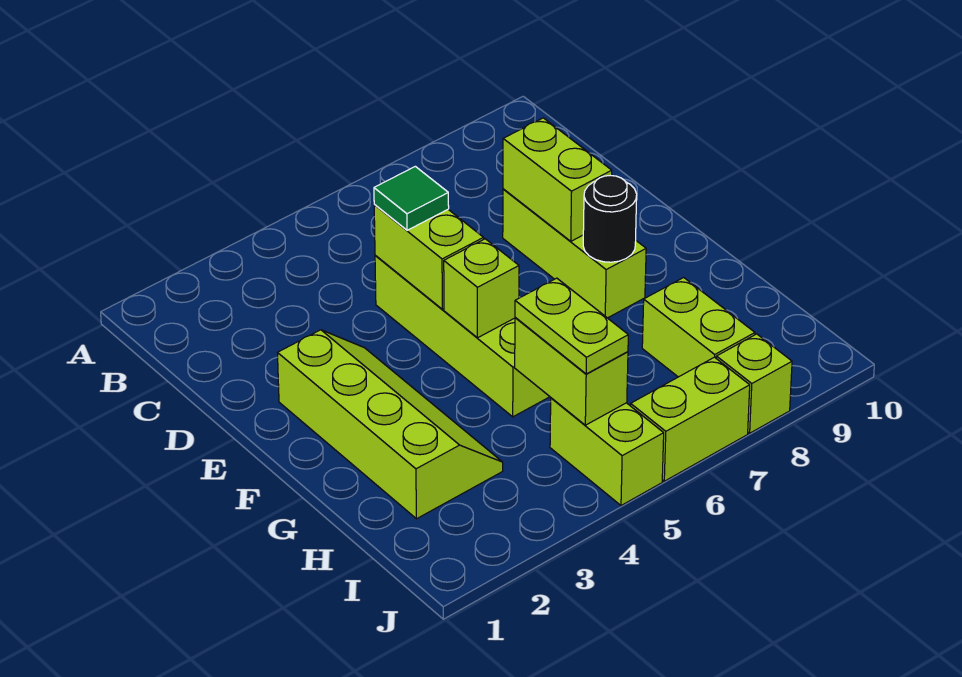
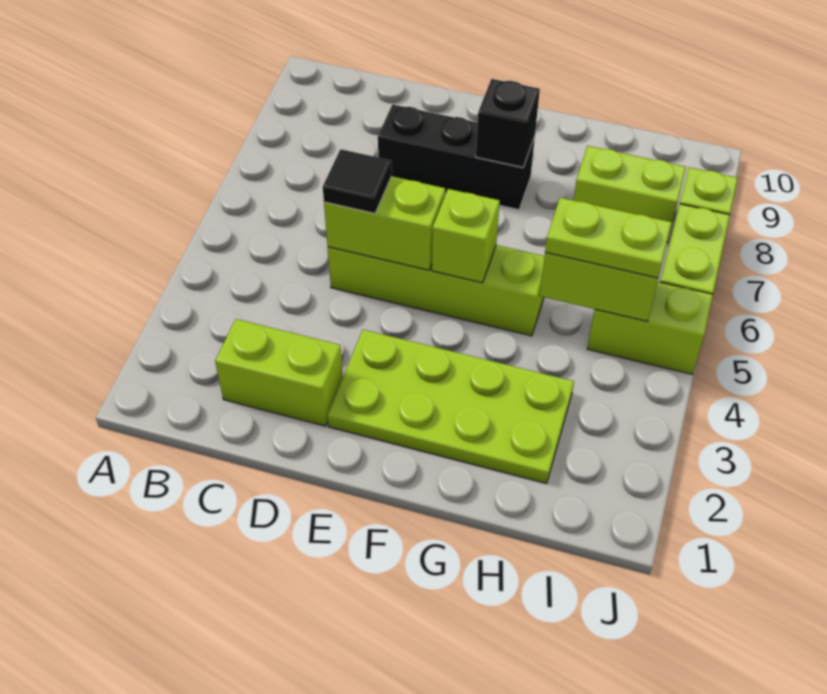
green tile D5 level 3 -> black tile D5 level 3
lime brick D8:F8 level 1 -> black brick D8:F8 level 1
lime brick D8:E8 level 2 -> lime brick C2:D2 level 1
lime slope E2:H3 level 1 top 2 -> lime plate E2:H3 level 1
black round brick F8 level 2 -> black brick F8 level 2

